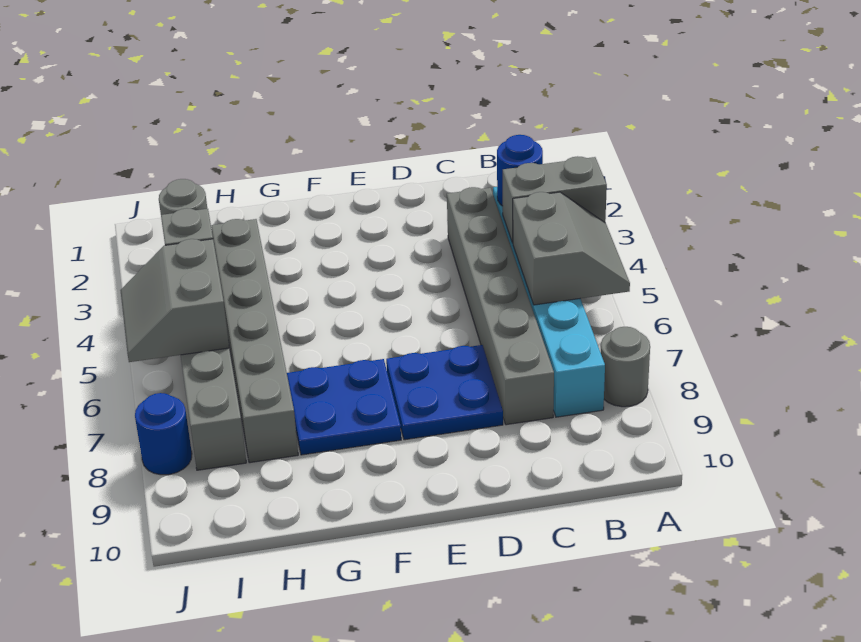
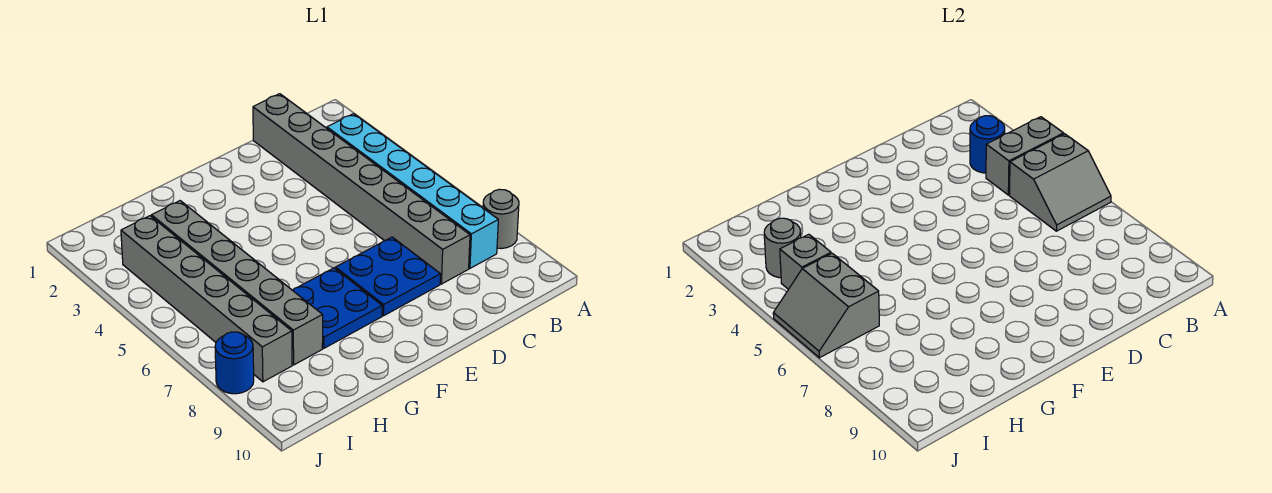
grey slope A5:B6 level 2 top B -> grey slope A5:B6 level 2 top 5
grey brick C3:C8 level 1 -> grey brick C1:C8 level 1

